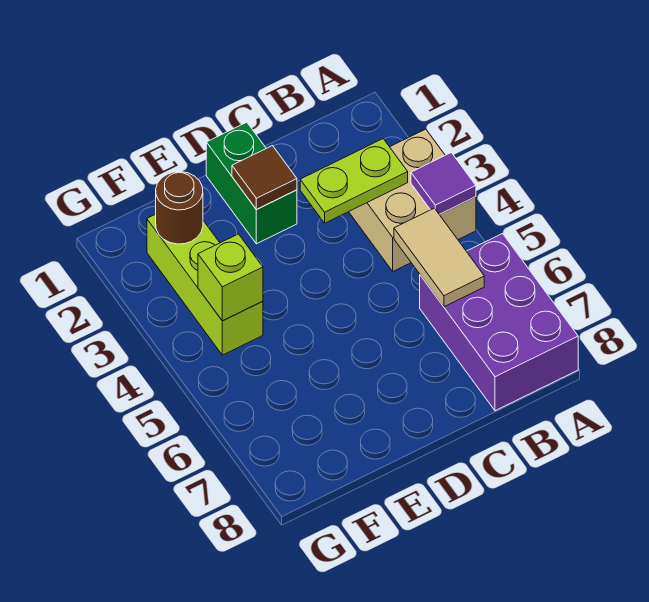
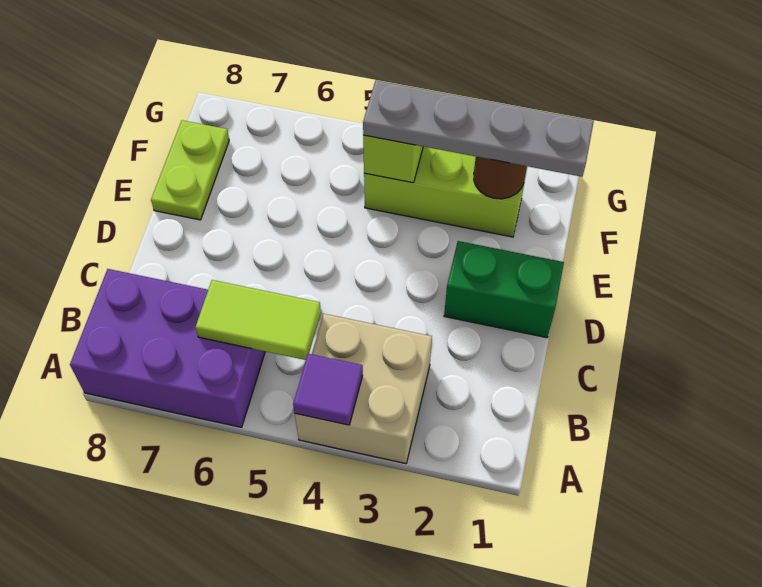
lime plate B3:C3 level 2 -> lime plate E8:F8 level 1
tan tile B5:B6 level 2 -> lime tile B5:B6 level 2
brown tile D2 level 2 -> none
none -> grey plate F1:F4 level 3

